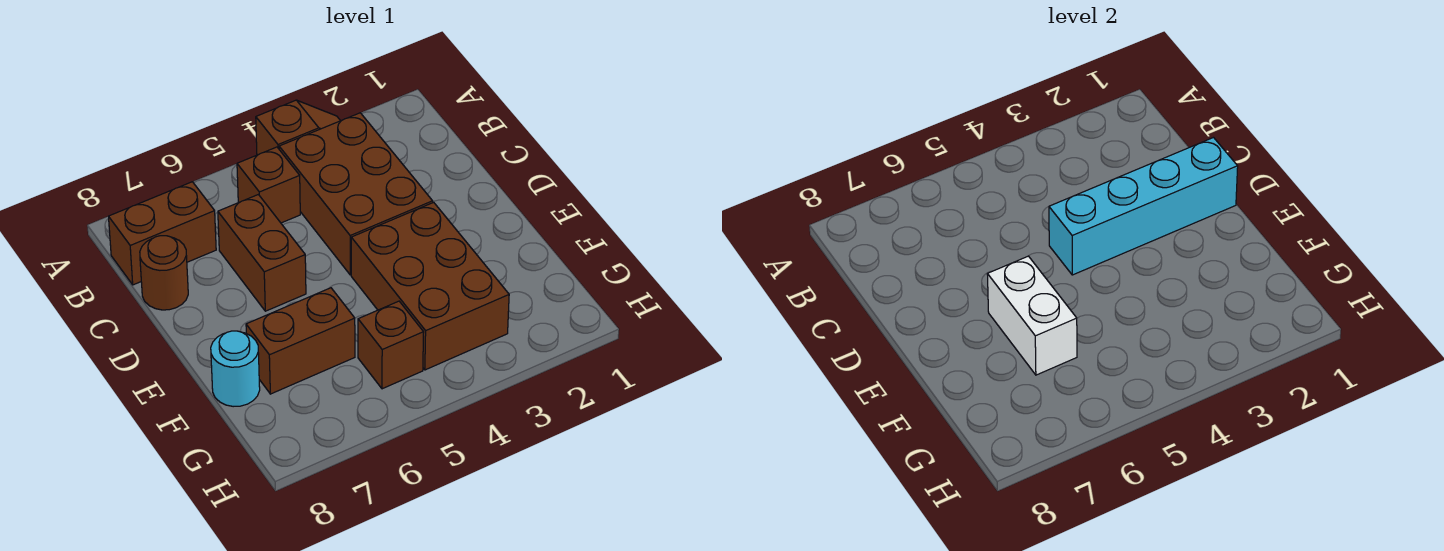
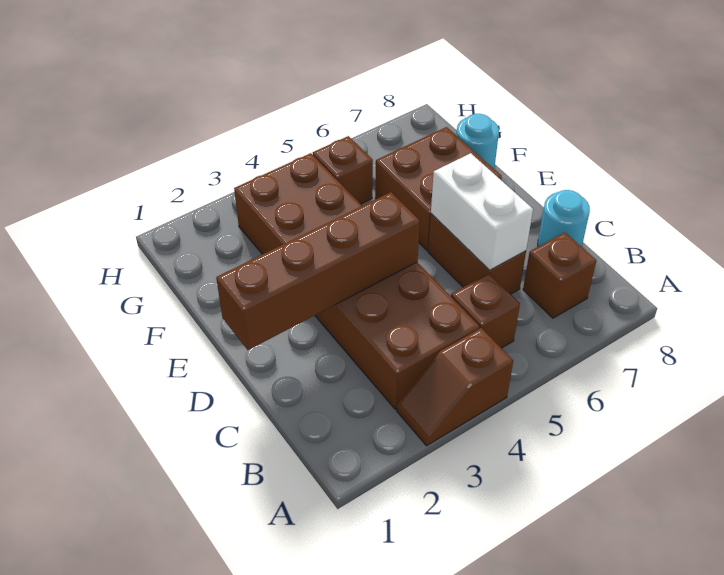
brown brick B7:B8 level 1 -> brown brick B7 level 1
brown round brick C8 level 1 -> cyan round brick C8 level 1
cyan brick D1:D4 level 2 -> brown brick D1:D4 level 2
white brick E6:F6 level 2 -> white brick C6:D6 level 2
brown brick F6:F7 level 1 -> brown brick E6:F7 level 1

